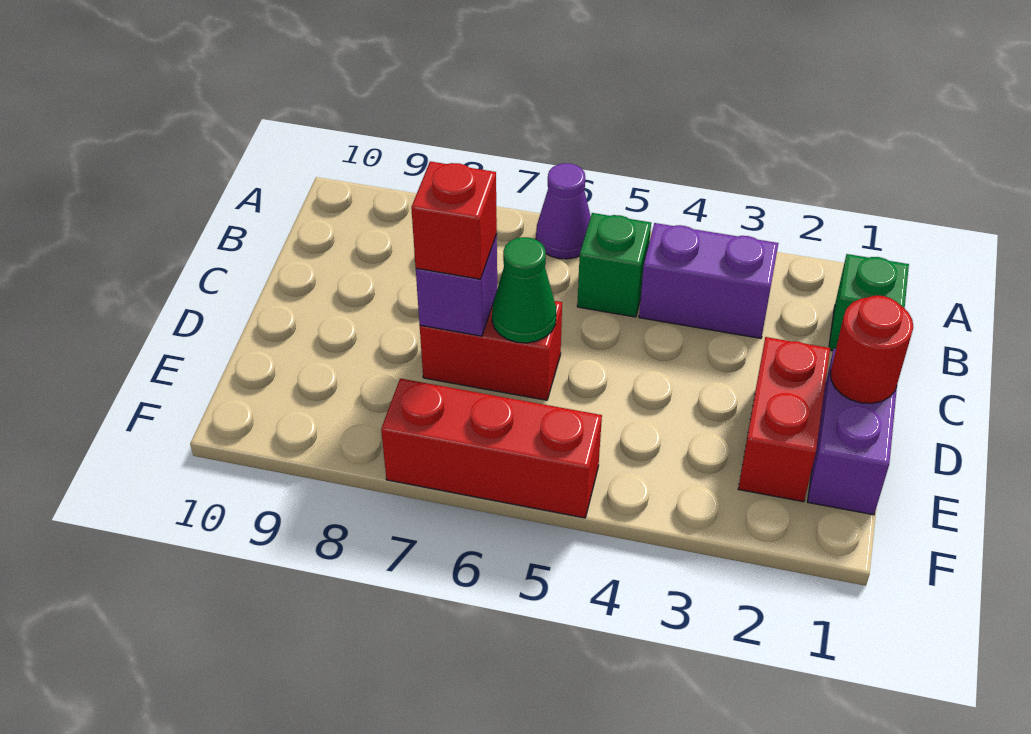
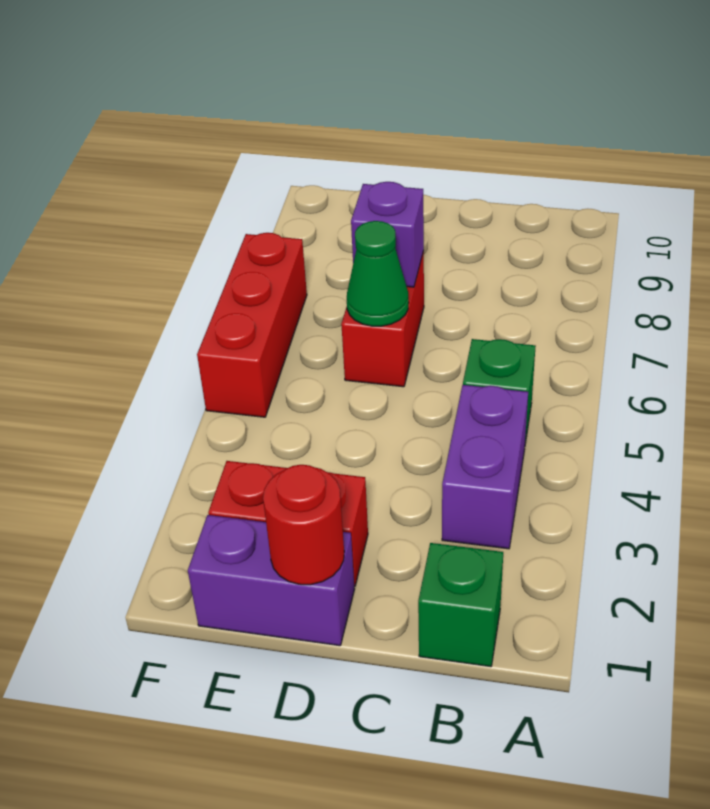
purple cone A6 level 1 -> none
red brick D7 level 3 -> none

